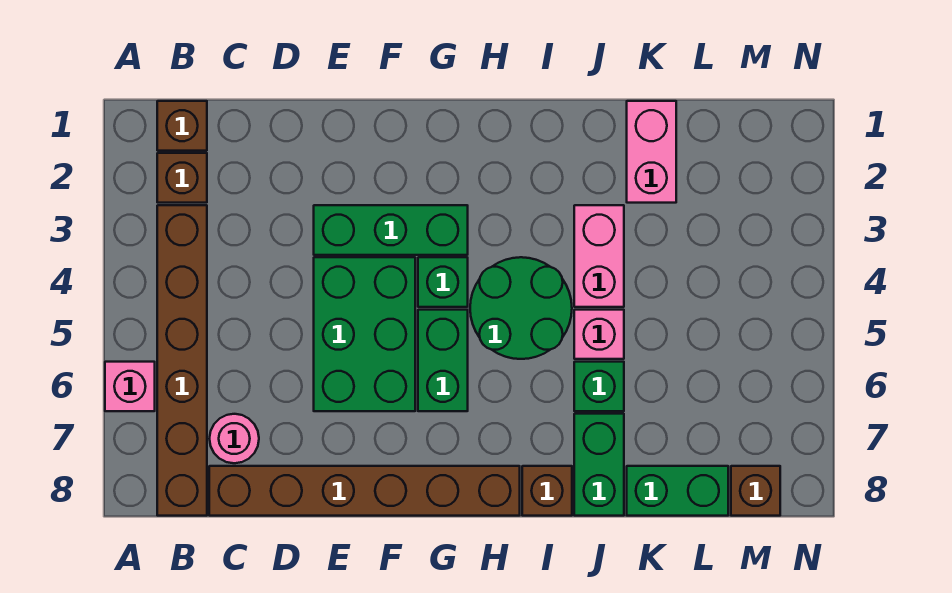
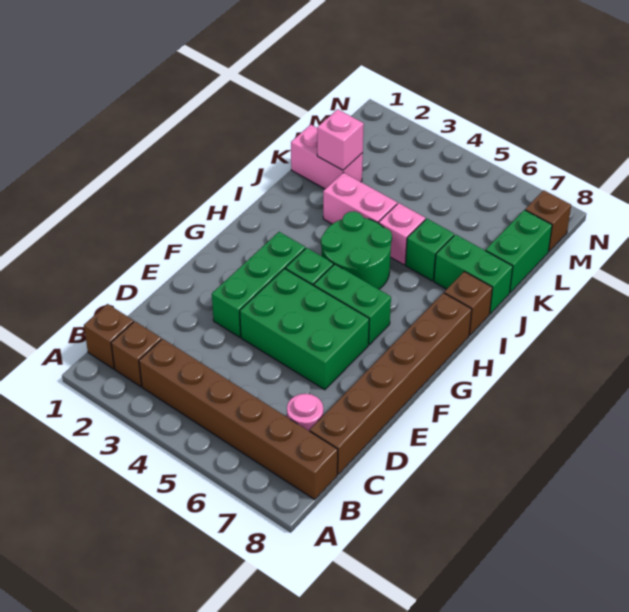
pink brick A6 level 1 -> pink brick K2 level 2

